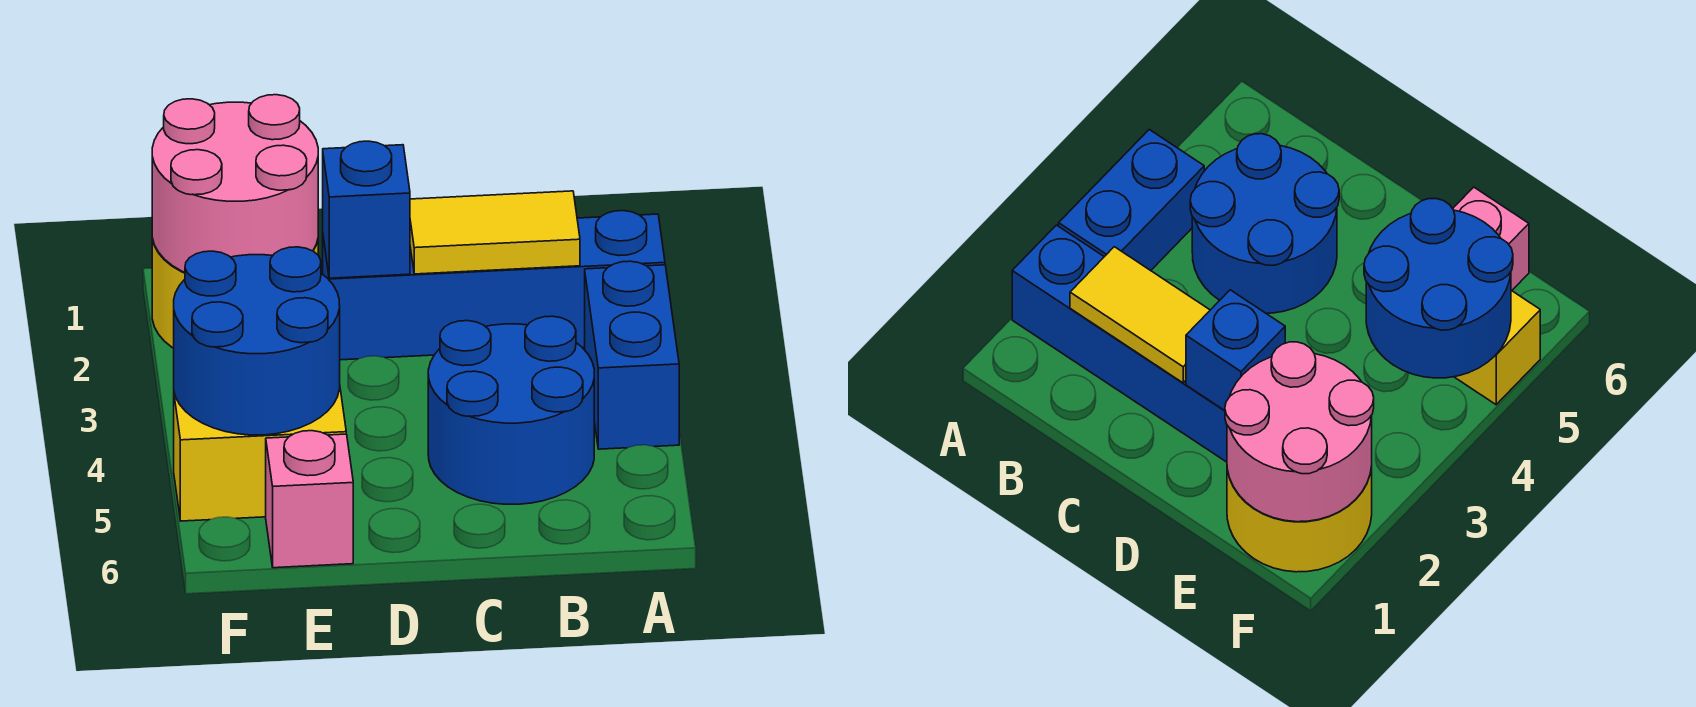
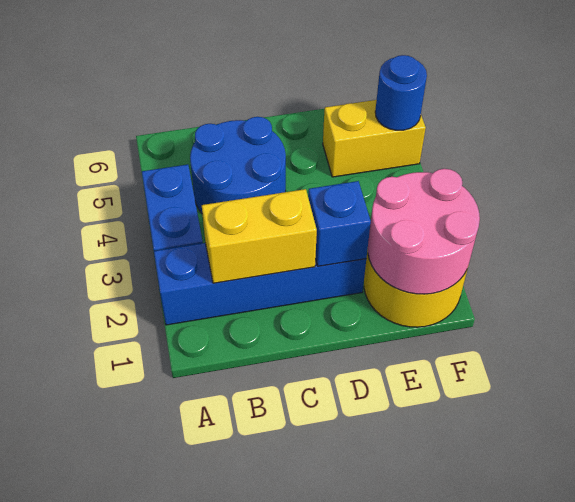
yellow tile B2:C2 level 2 -> yellow brick B2:C2 level 2
blue round brick E4:F5 level 2 -> blue round brick F5 level 2
pink brick E6 level 1 -> none

